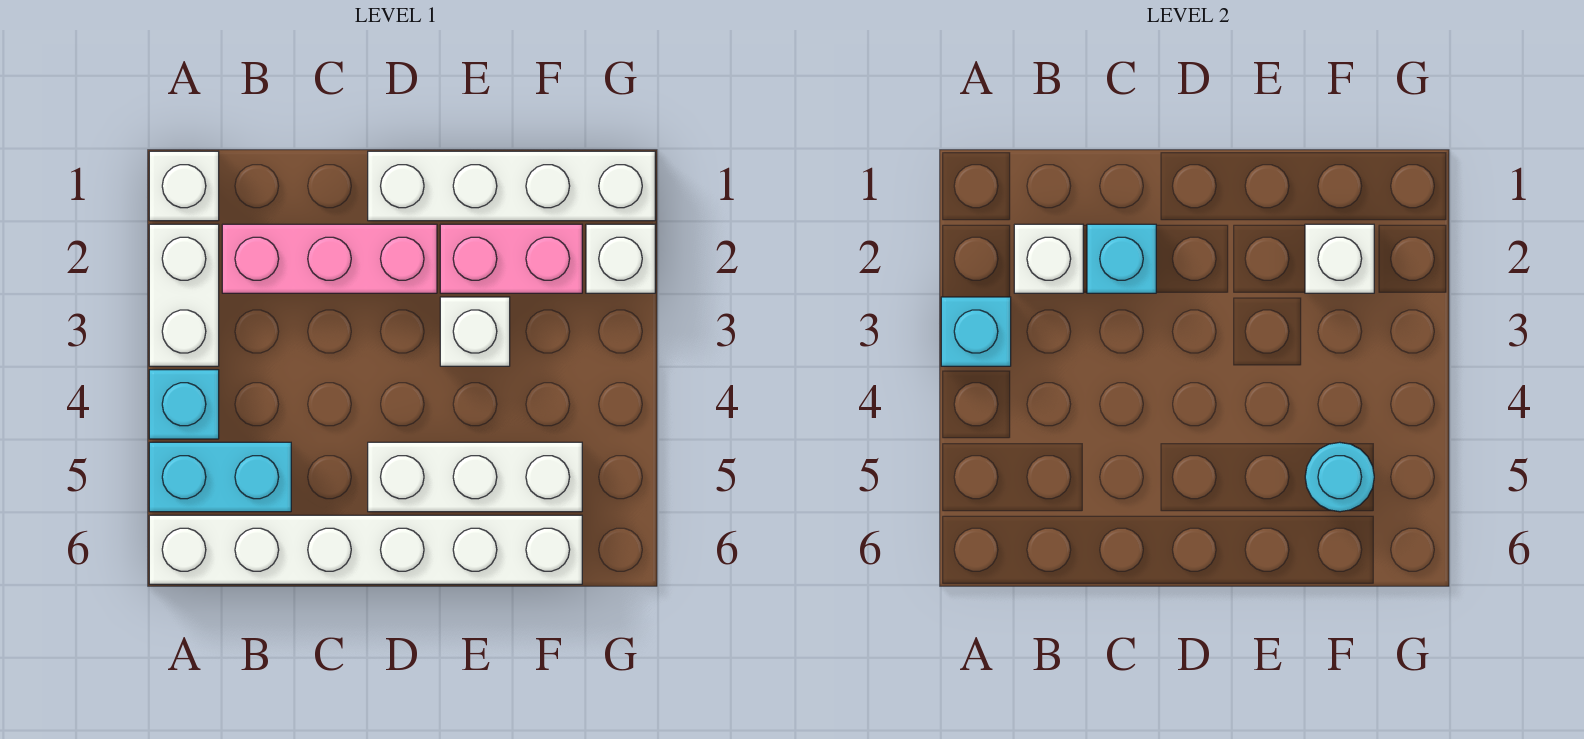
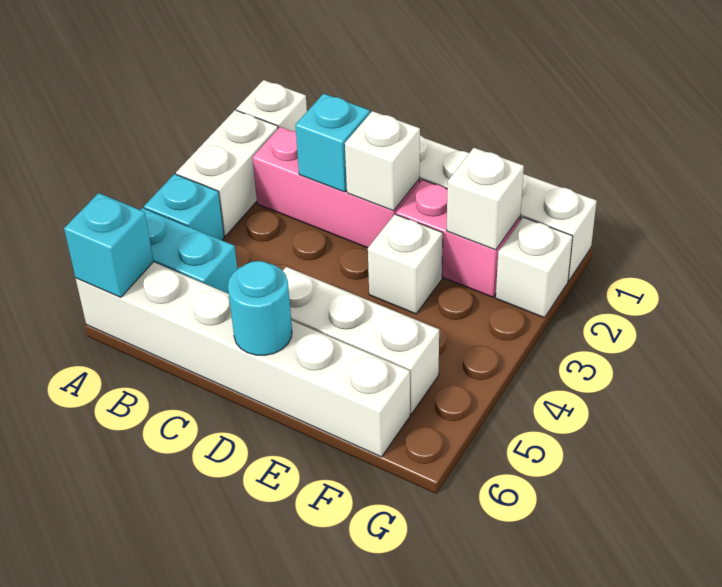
cyan brick A3 level 2 -> cyan brick A6 level 2
white brick B2 level 2 -> white brick D2 level 2
cyan round brick F5 level 2 -> cyan round brick D6 level 2

